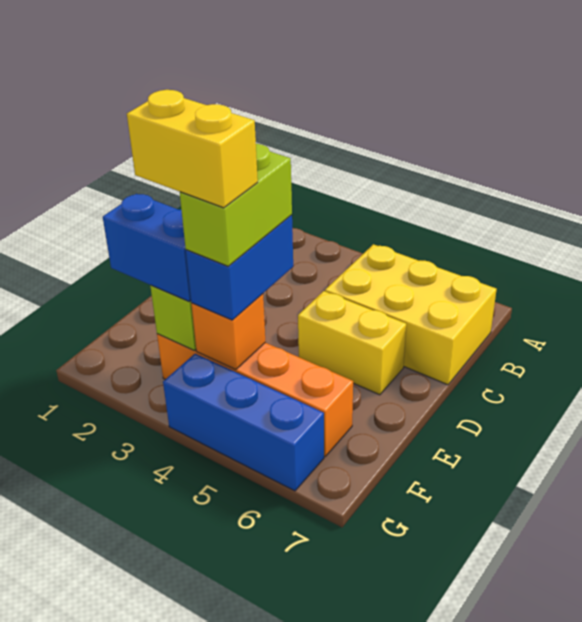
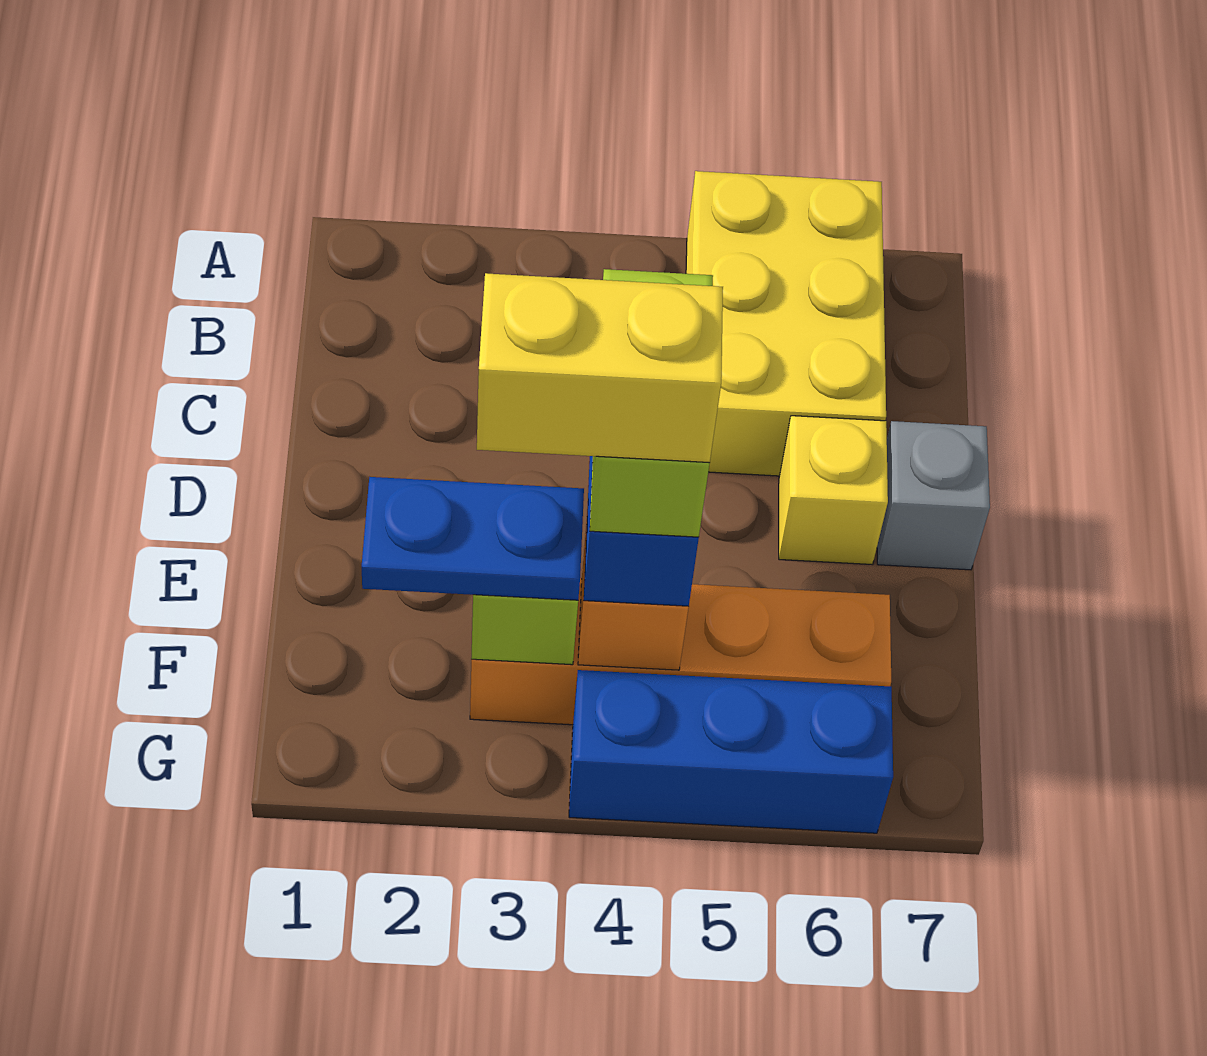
yellow brick B5:C7 level 1 -> yellow brick A5:C6 level 1
yellow brick D5:D6 level 1 -> yellow brick D6 level 1
none -> grey brick D7 level 1
blue brick F2:F3 level 3 -> blue plate F2:F3 level 3

